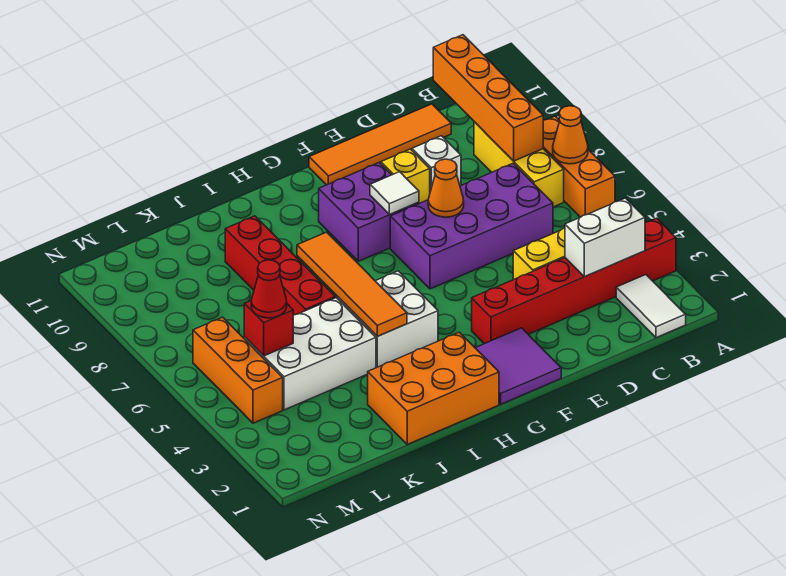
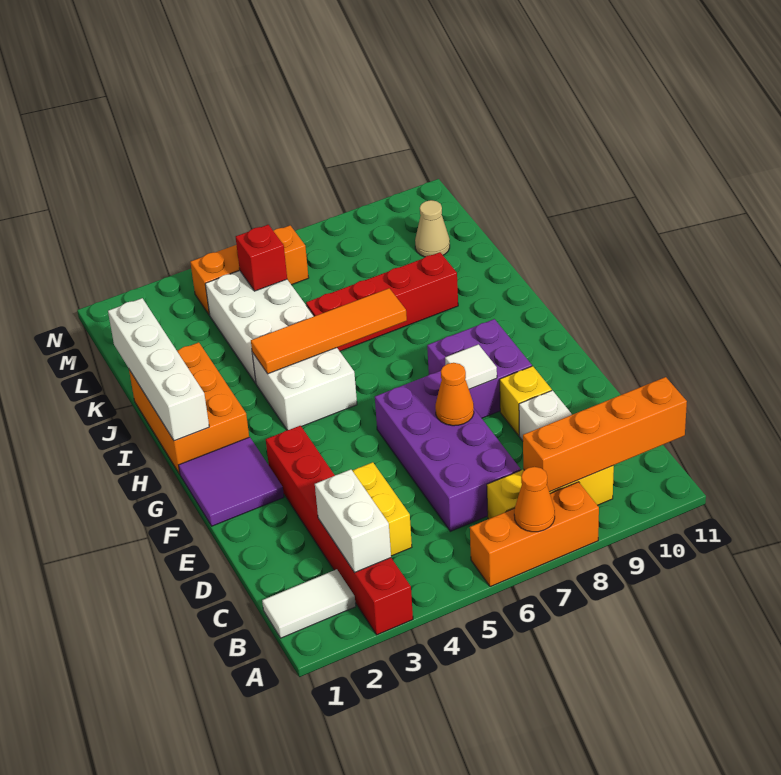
orange tile C11:F11 level 1 -> none
none -> white brick H1:K1 level 2
red cone L5 level 3 -> none
none -> tan cone L10 level 1

